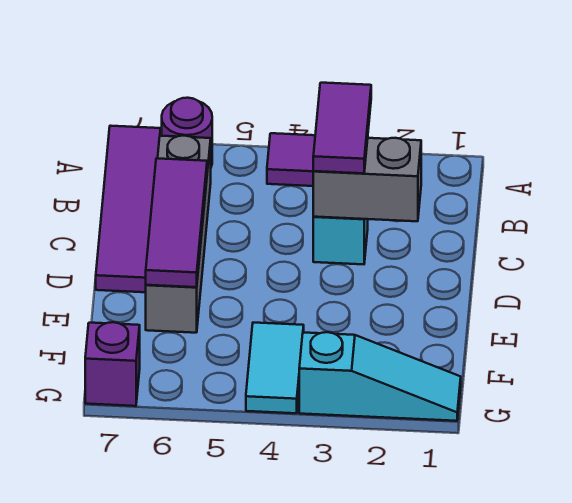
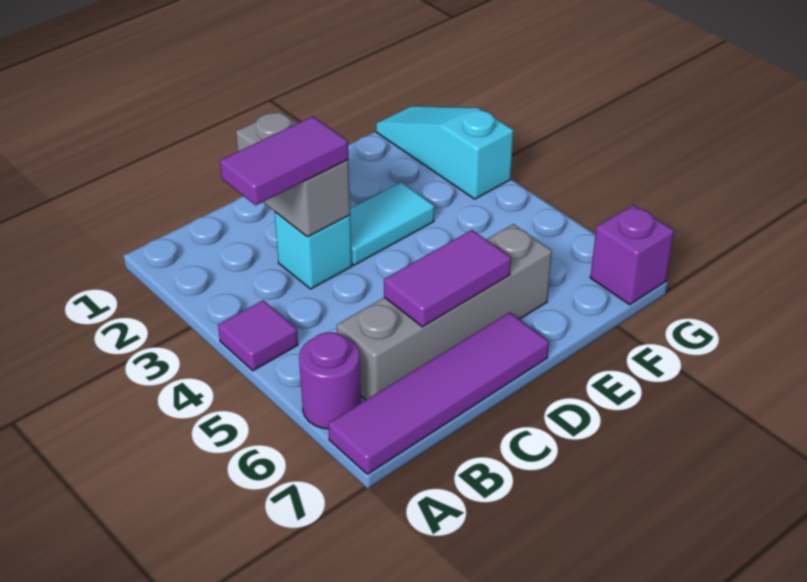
purple tile C6:E6 level 2 -> purple tile C6:D6 level 2
cyan tile F4:G4 level 1 -> cyan tile D3:E3 level 1

